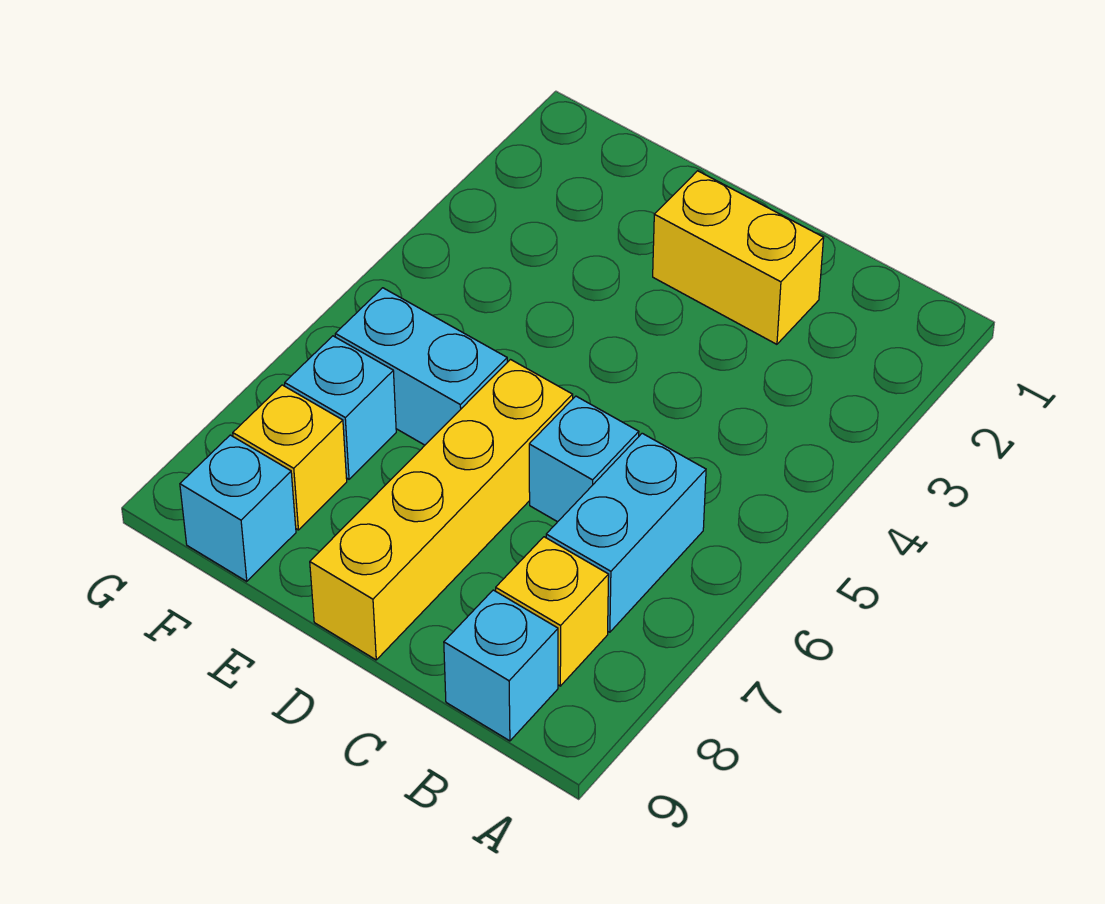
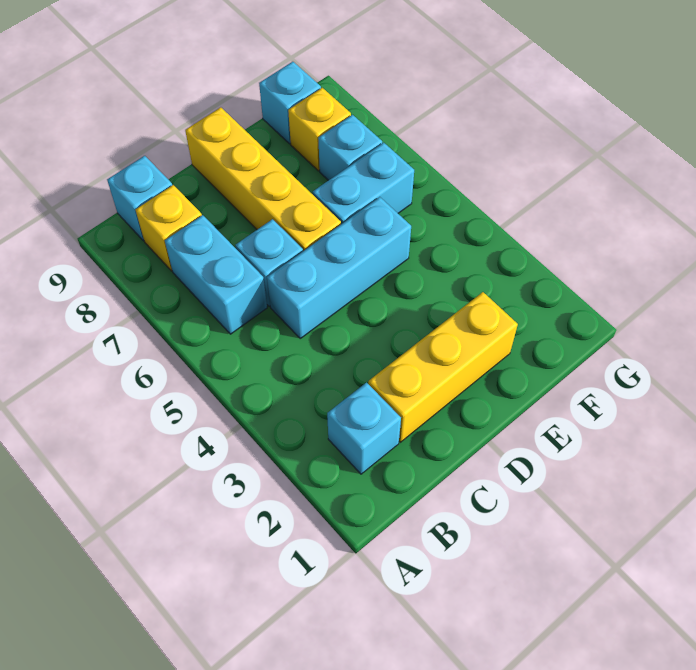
none -> cyan brick B2 level 1
yellow brick C2:D2 level 1 -> yellow brick C2:E2 level 1
none -> cyan brick C5:E5 level 1

